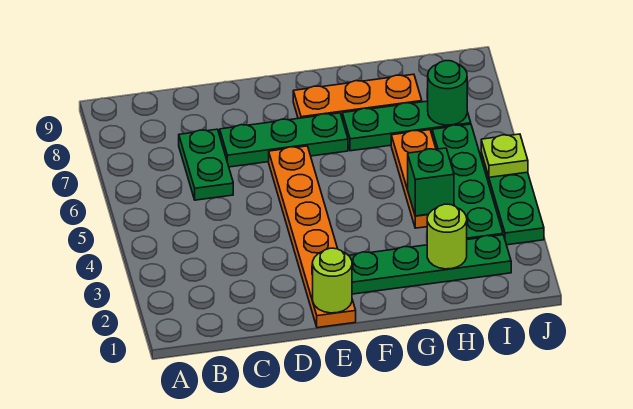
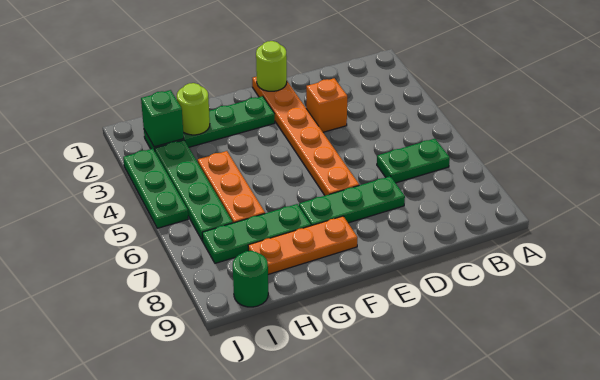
green plate C6:C7 level 1 -> green plate B6:C6 level 1
none -> orange brick D3 level 1
green brick H4 level 2 -> green brick I2 level 2
green round brick I7 level 2 -> green round brick I9 level 1
lime plate J5 level 2 -> none

